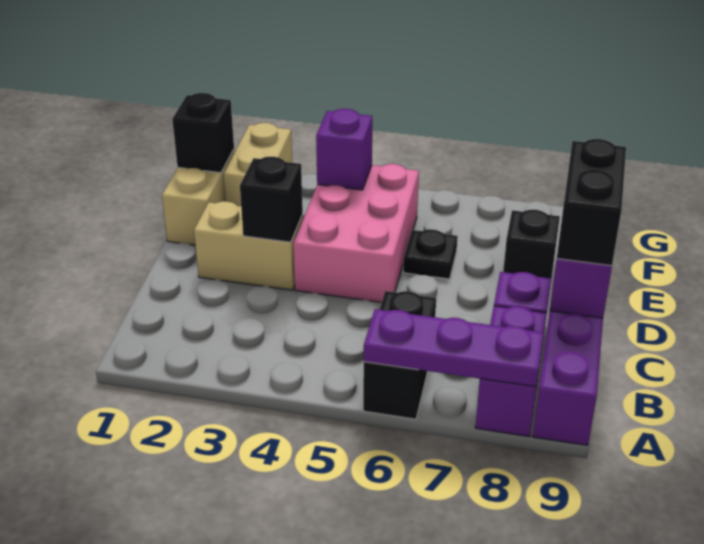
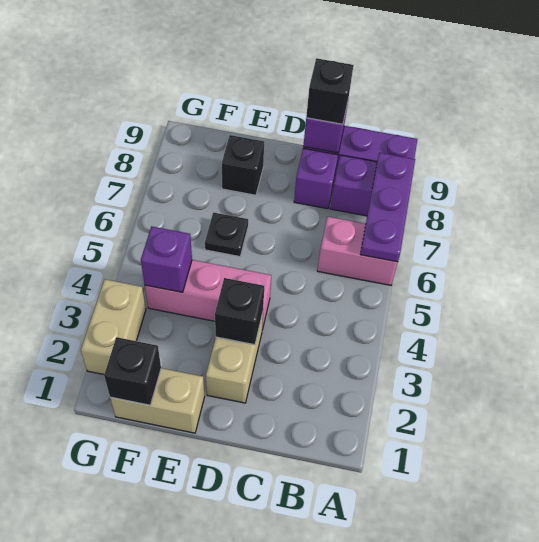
black brick A6:B6 level 1 -> pink brick A6:B6 level 1
black brick C9:D9 level 3 -> black brick C9 level 3
pink brick D4:F5 level 1 -> pink brick D4:F4 level 1
tan brick F2:G2 level 1 -> tan brick G2:G3 level 1

